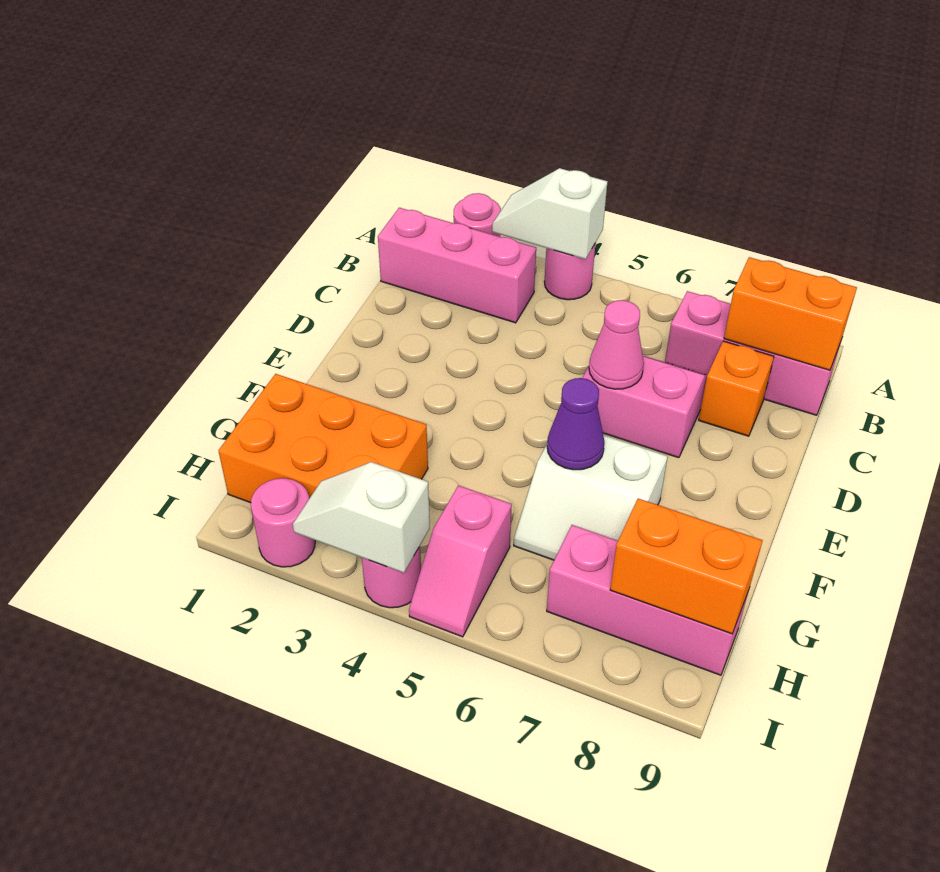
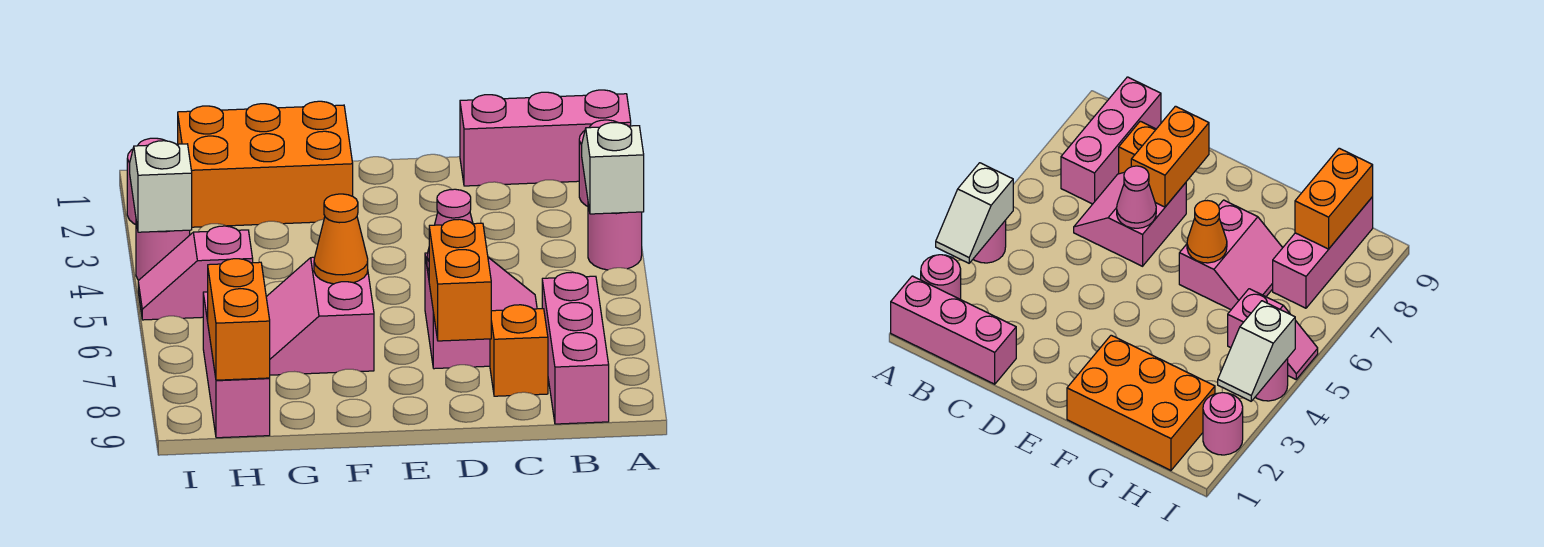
pink brick B1:B3 level 1 -> pink brick A1:C1 level 1
orange brick B8:B9 level 2 -> orange brick D7:D8 level 2
white slope F6:G7 level 1 top F -> pink slope F6:G7 level 1 top F
purple cone F6 level 2 -> orange cone F6 level 2
orange brick G1:H3 level 1 -> orange brick F1:H2 level 1

